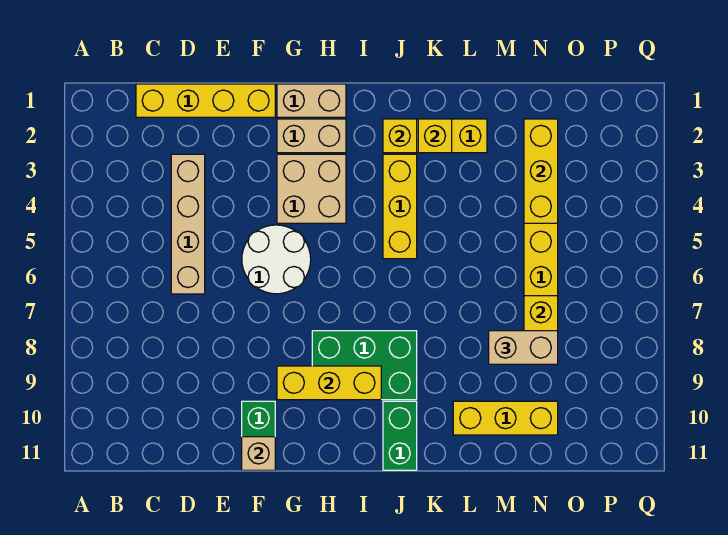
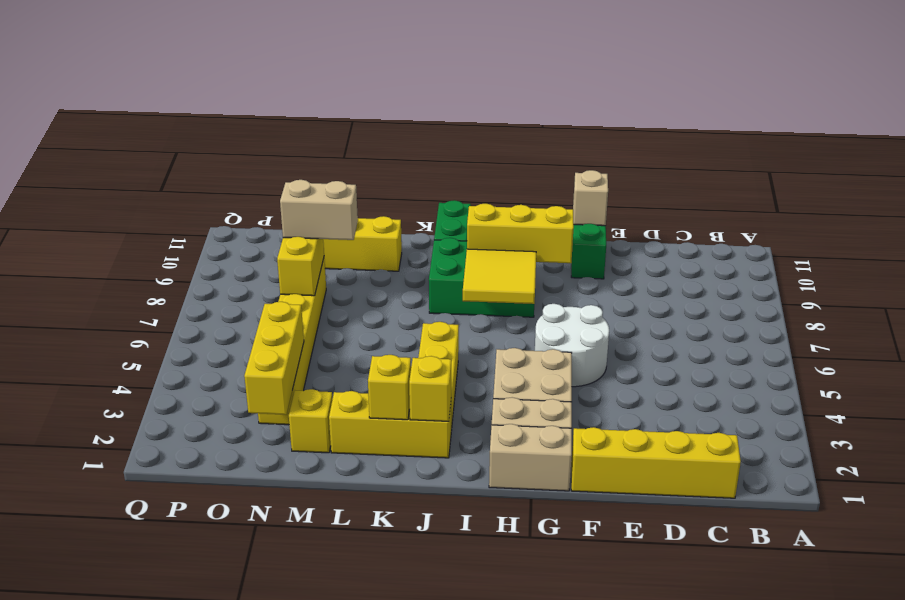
tan brick D3:D6 level 1 -> none
none -> yellow tile H7:I8 level 2
none -> yellow brick M2 level 1

